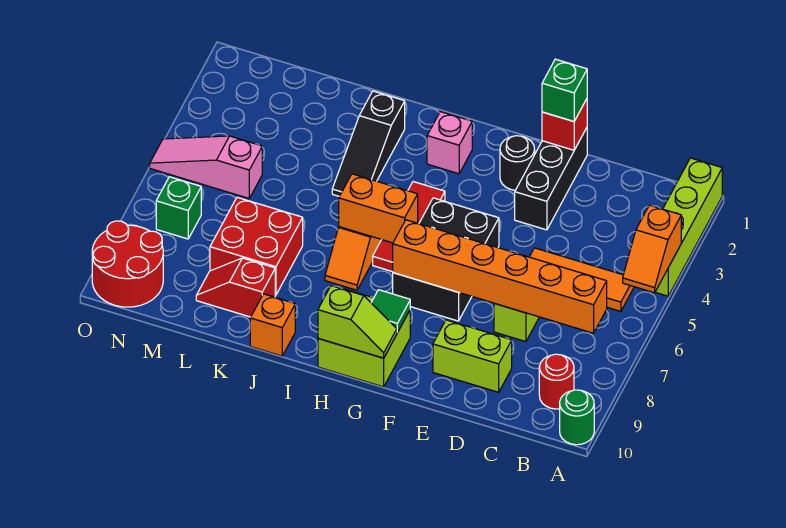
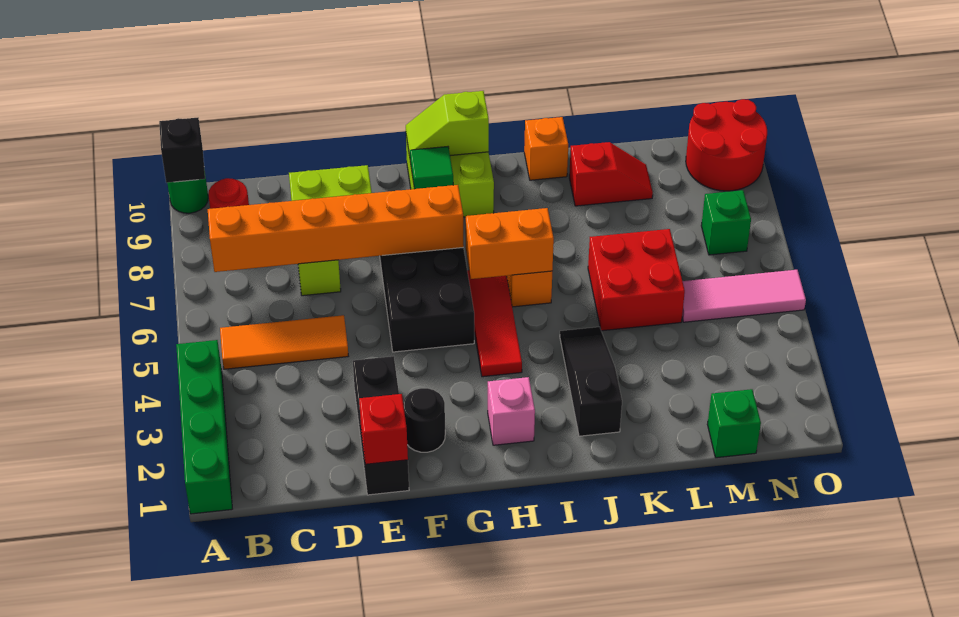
lime brick A1:A4 level 1 -> green brick A1:A4 level 1
orange slope A4:A5 level 2 top 4 -> none
none -> black brick A10 level 2
green brick E1 level 3 -> green brick M1 level 1
red brick K7:L8 level 1 -> red brick K5:L6 level 1
pink slope M5:O5 level 1 top M -> pink tile M5:O5 level 1

